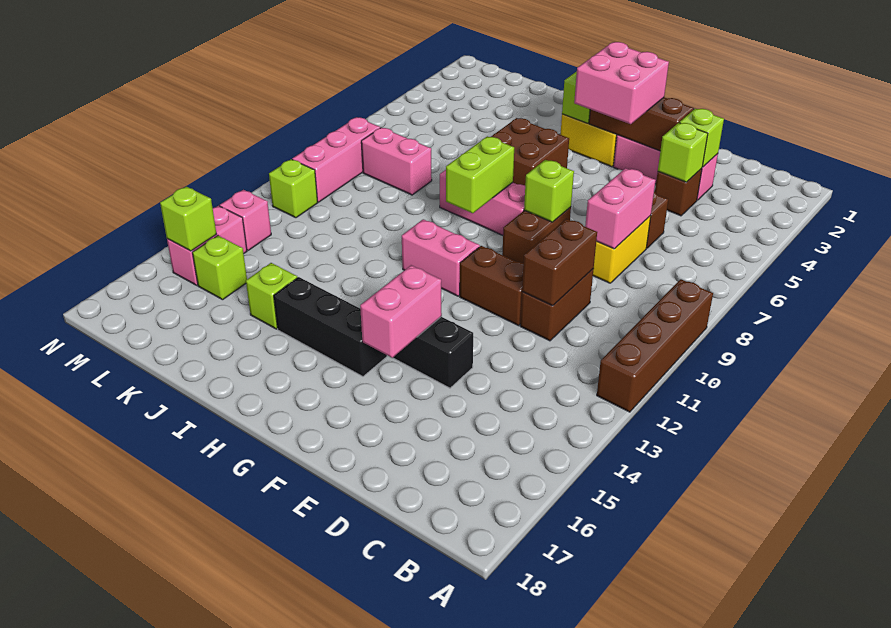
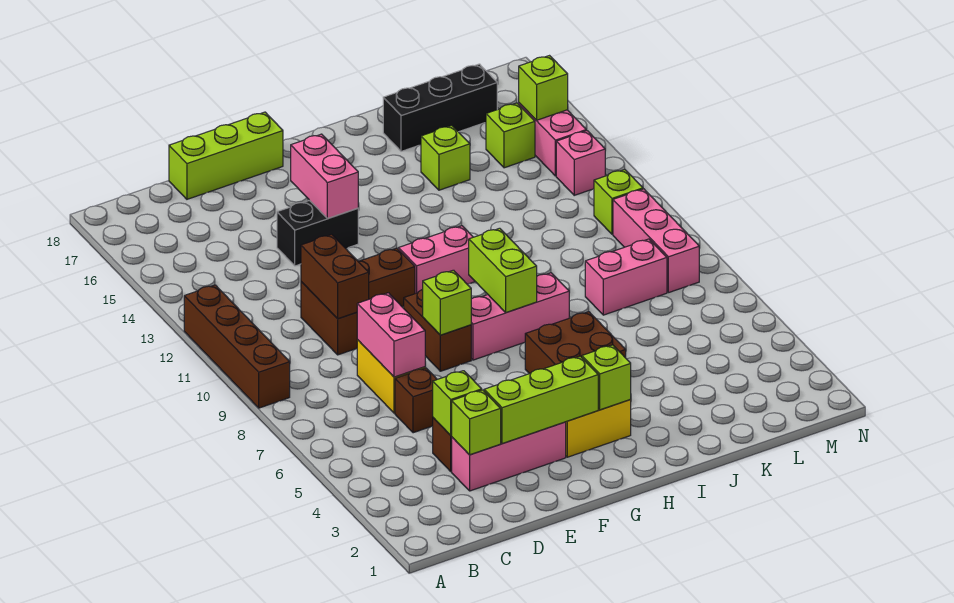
none -> lime brick D18:F18 level 1
brown brick E3:G3 level 2 -> lime brick E3:G3 level 2
pink brick F3:G4 level 3 -> none
black brick G15:I15 level 1 -> black brick J17:L17 level 1

